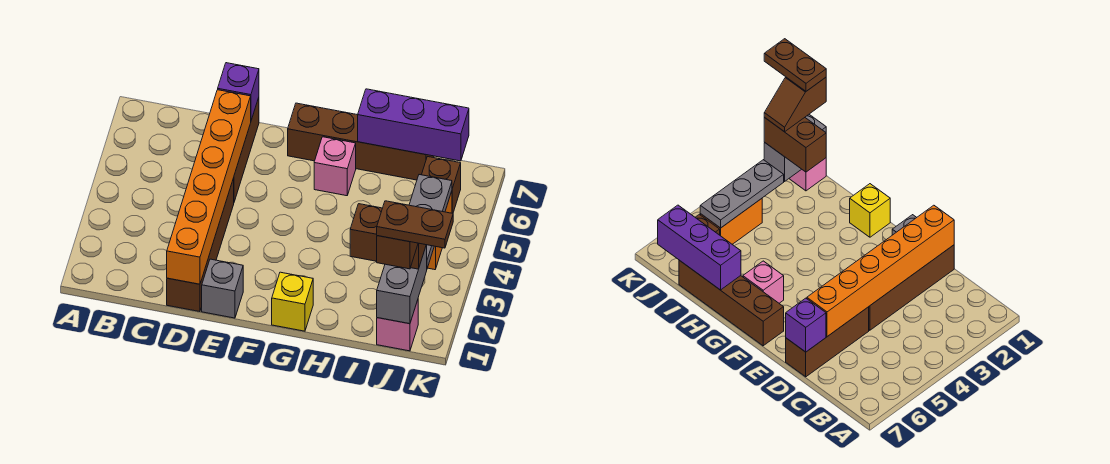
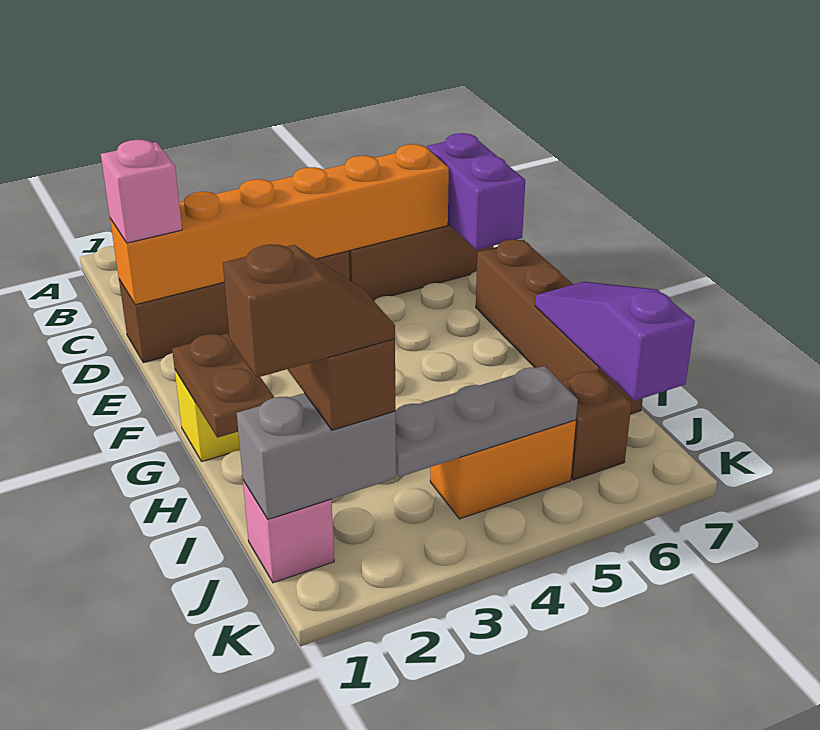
purple brick D7 level 2 -> purple brick D7:E7 level 2
grey brick E1 level 1 -> none
pink brick G6 level 1 -> pink brick D1 level 3
purple brick H7:J7 level 2 -> purple slope H7:J7 level 2 top J
brown plate J1:K1 level 5 -> brown plate G1:H1 level 2

